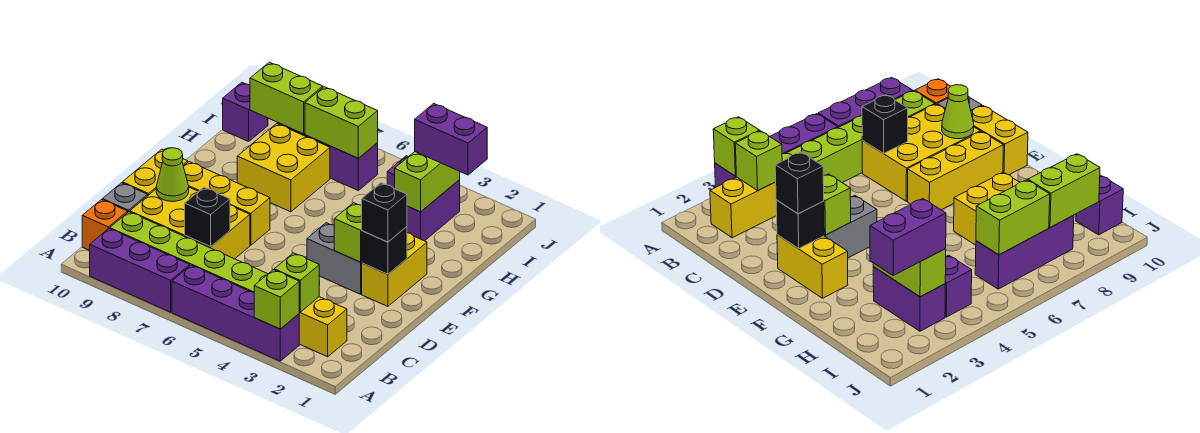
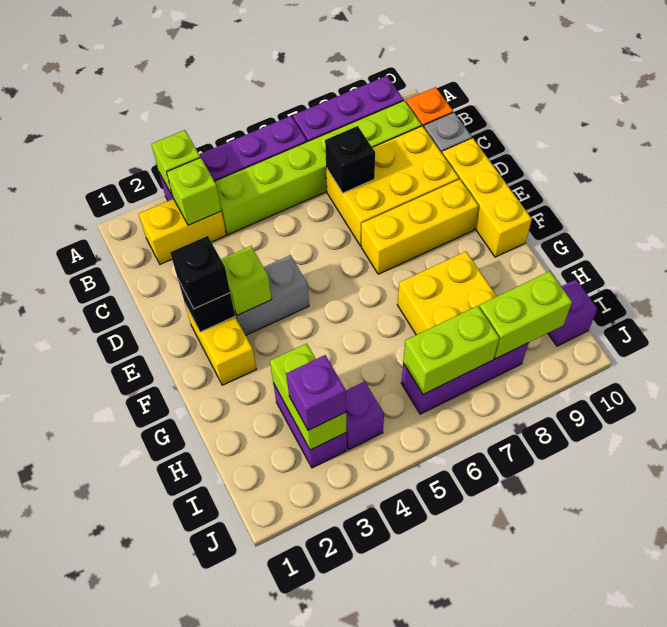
lime cone D9 level 2 -> none
yellow brick D10:E10 level 1 -> yellow brick D10:F10 level 1
purple brick I2:I3 level 3 -> purple brick I3 level 3

